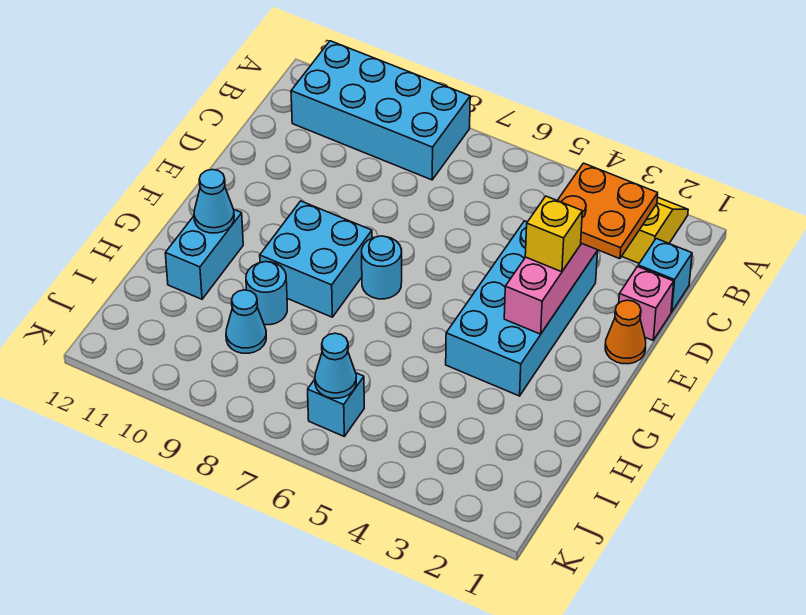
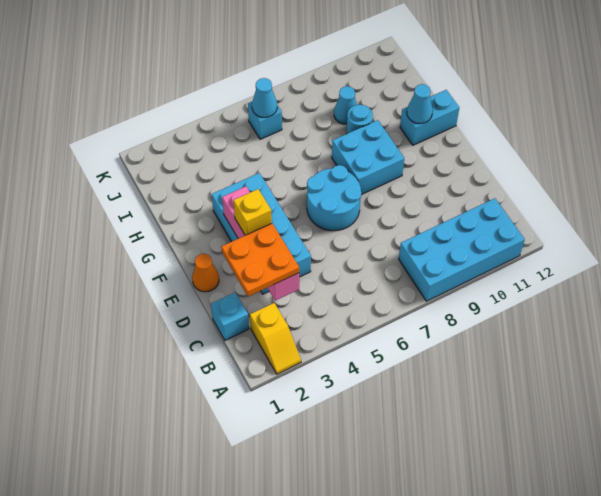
pink brick D1 level 1 -> none
cyan round brick F7 level 1 -> cyan round brick E6:F7 level 1
cyan brick G11:H11 level 1 -> cyan brick G11:G12 level 1

